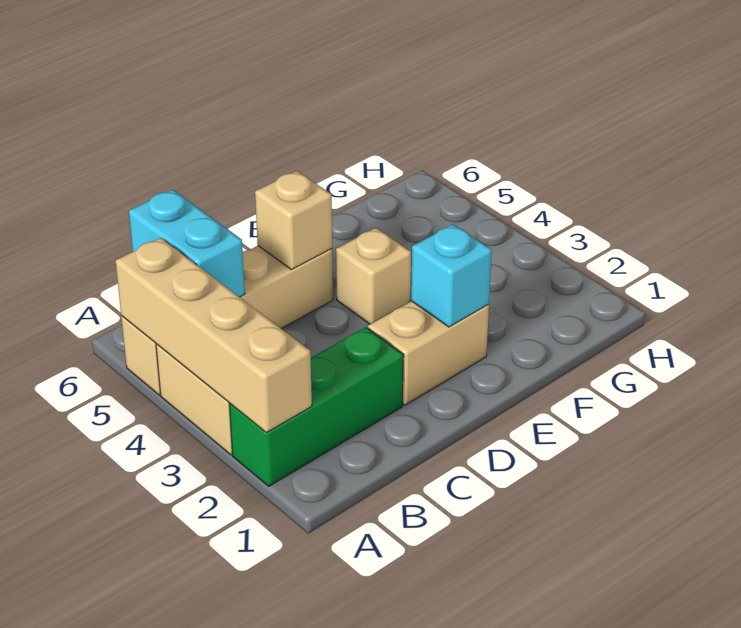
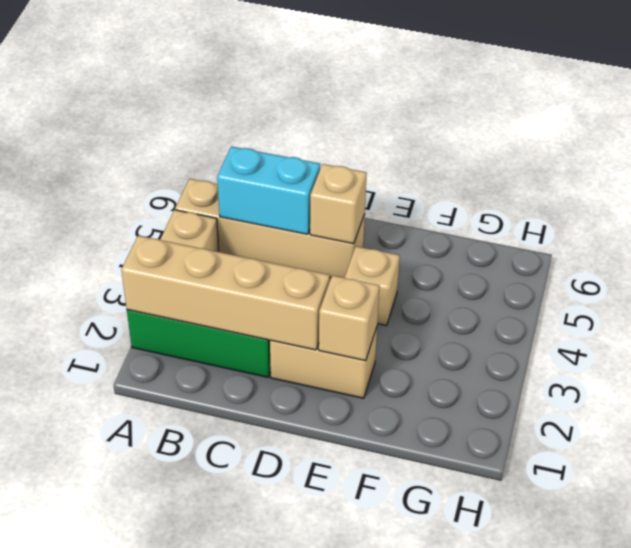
tan brick A2:A5 level 2 -> tan brick A2:D2 level 2
cyan brick B5:B6 level 2 -> cyan brick B5:C5 level 2
cyan brick E2 level 2 -> tan brick E2 level 2

